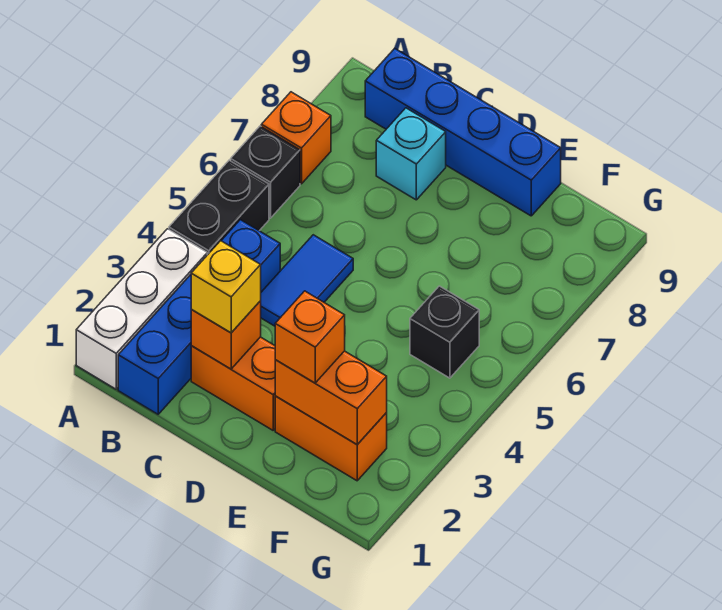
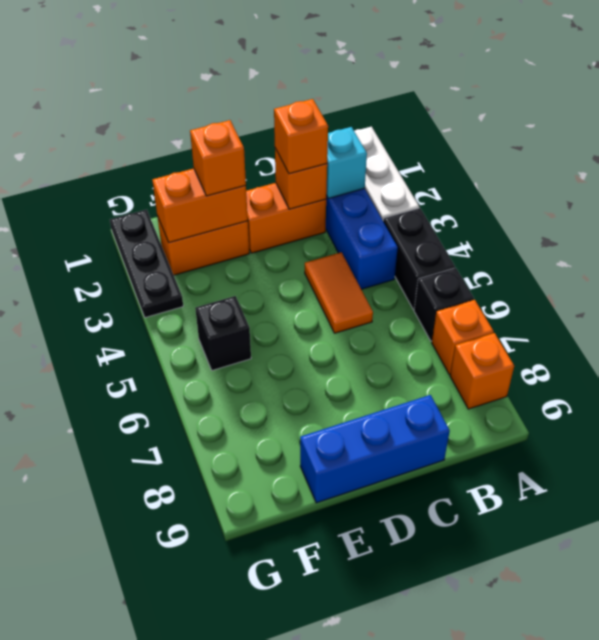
none -> orange brick A8 level 1
blue brick B9:E9 level 1 -> blue brick C9:E9 level 1
yellow brick C2 level 3 -> orange brick C2 level 3
blue tile C4:C5 level 1 -> orange tile C4:C5 level 1
cyan brick C8 level 1 -> cyan brick B2 level 2
none -> black plate G1:G3 level 1

